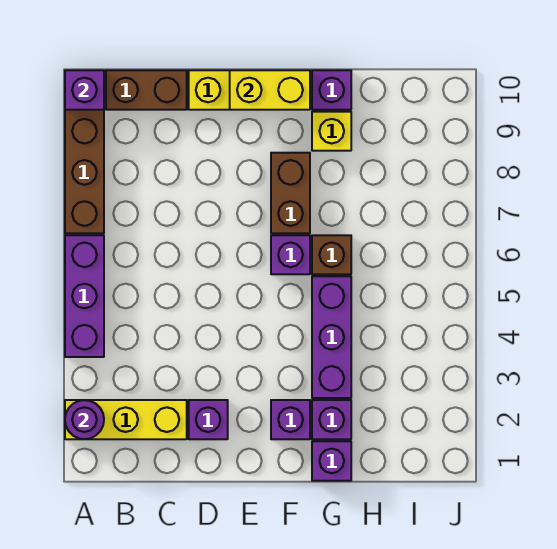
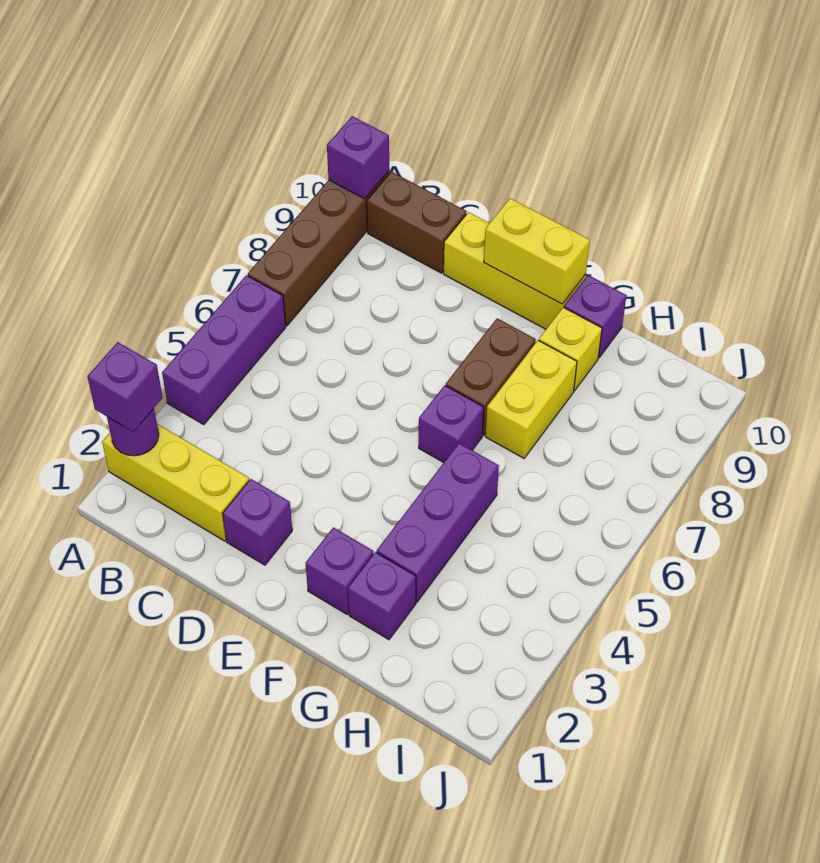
purple brick G1 level 1 -> purple brick A2 level 3
brown brick G6 level 1 -> none
none -> yellow brick G7:G8 level 1

